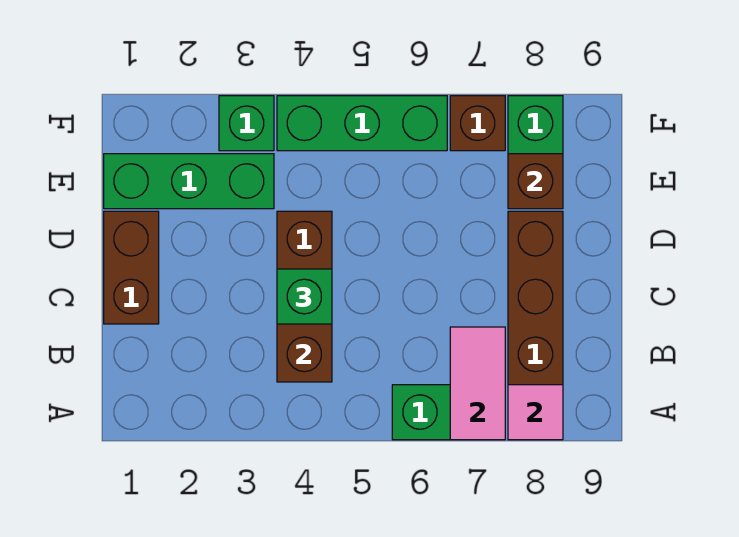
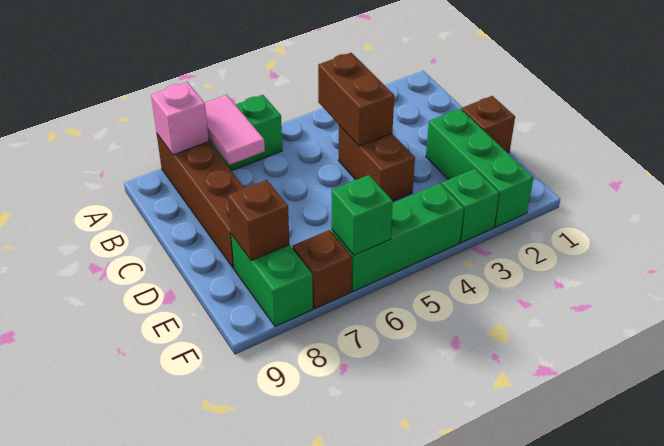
pink tile A8 level 2 -> pink brick A8 level 2
brown brick C1:D1 level 1 -> brown brick D1 level 1
green brick C4 level 3 -> green brick F6 level 2
green brick E1:E3 level 1 -> green brick D2:F2 level 1

